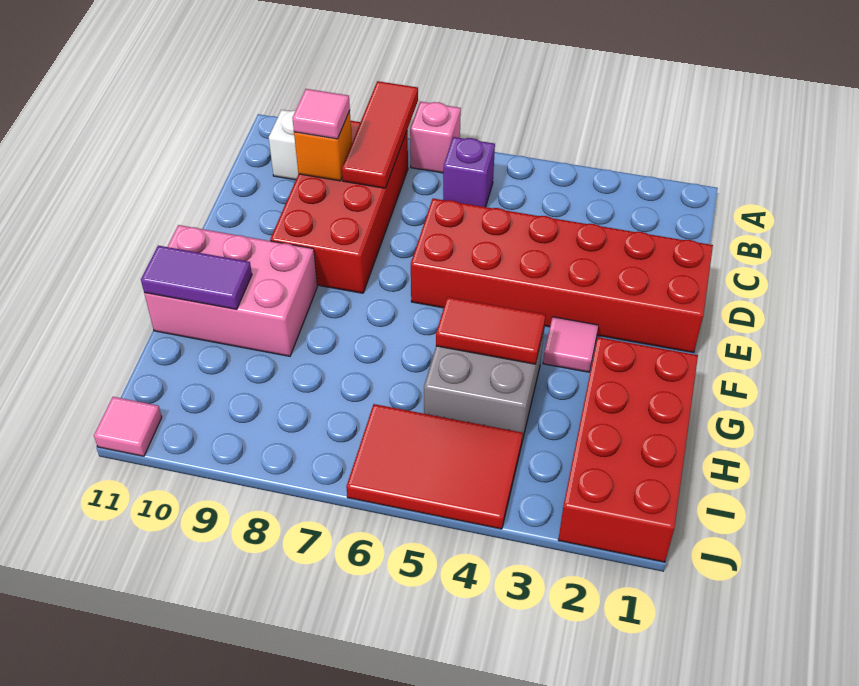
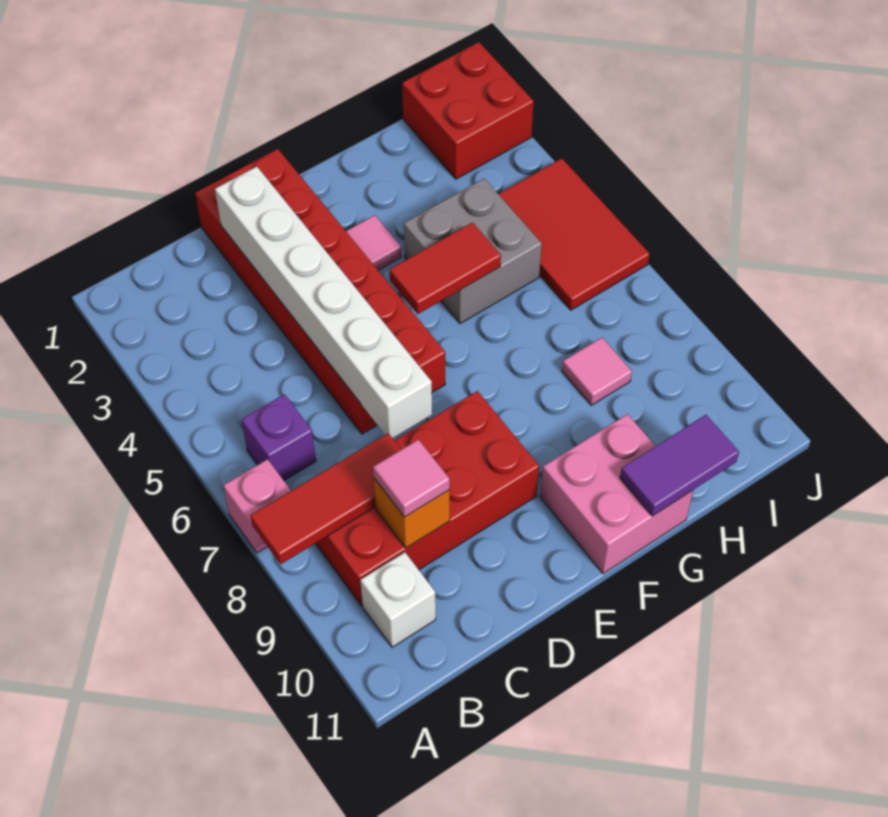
none -> white brick D2:D7 level 2
pink brick F9:G11 level 1 -> pink brick F10:G11 level 1
red brick G1:J2 level 1 -> red brick I1:J2 level 1
red tile G4:G5 level 2 -> red tile F5:G5 level 2
purple tile G10:G11 level 2 -> purple tile G11:H11 level 2
pink tile J11 level 1 -> pink tile H8 level 1

